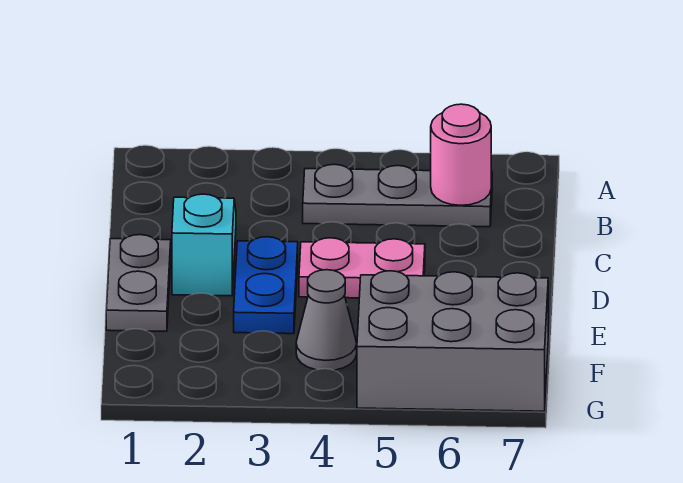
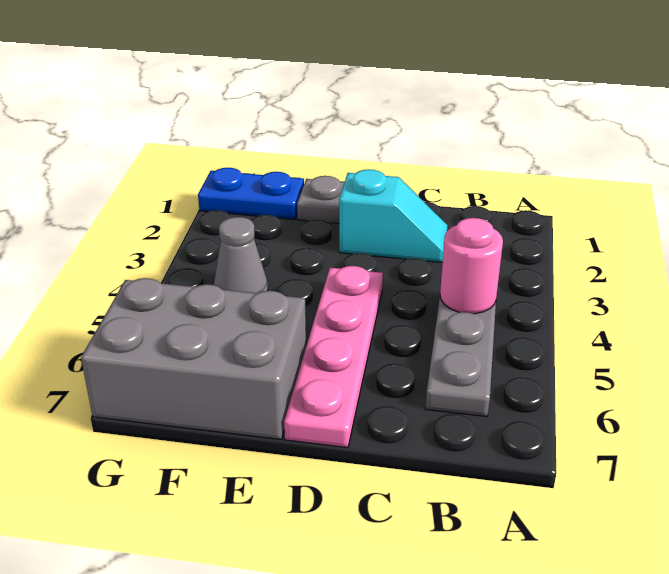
pink round brick B6 level 2 -> pink round brick B4 level 2
blue plate D3:E3 level 1 -> blue plate F1:G1 level 1
pink plate D4:D5 level 1 -> pink plate D4:D7 level 1
grey brick F5:G7 level 1 -> grey brick E6:G7 level 1

